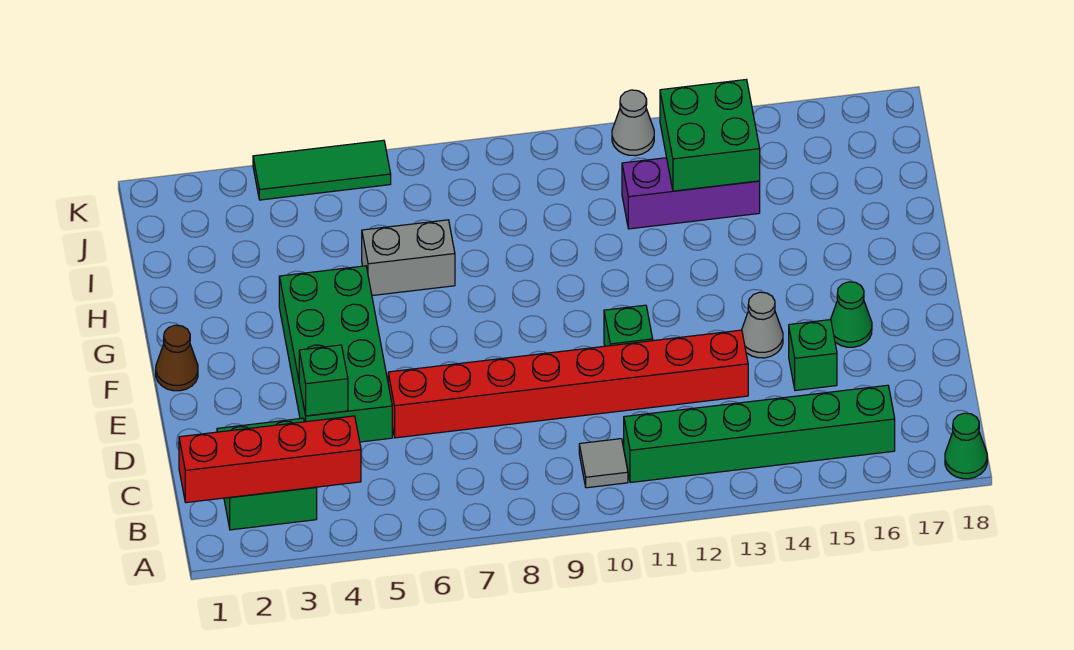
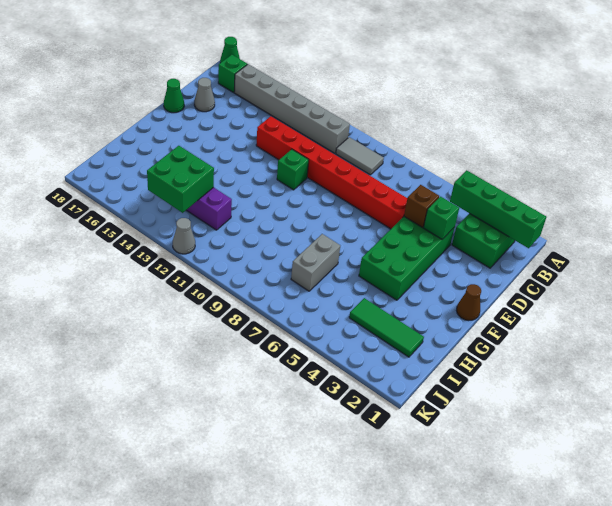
red brick B1:B4 level 2 -> green brick B1:B4 level 2
grey tile B10 level 1 -> grey tile B9:B10 level 1
green brick B11:B16 level 1 -> grey brick B11:B16 level 1
none -> brown brick D5 level 2
green brick D15 level 1 -> green brick B17 level 1
grey cone E14 level 1 -> grey cone D17 level 1
green cone E16 level 1 -> green cone E18 level 1
grey brick H6:H7 level 1 -> grey brick H7:I7 level 1
green tile K4:K6 level 1 -> green tile I2:I4 level 1

